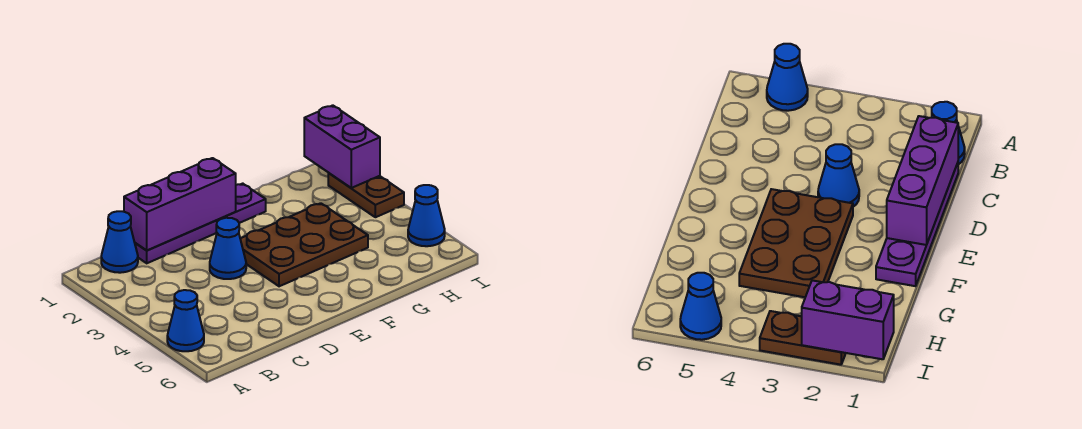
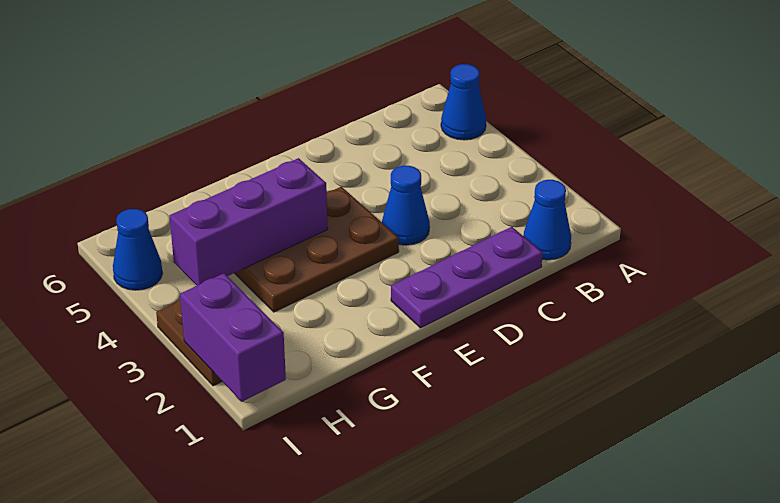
purple plate C1:F1 level 1 -> purple plate C1:E1 level 1
purple brick C1:E1 level 2 -> purple brick F4:H4 level 2

